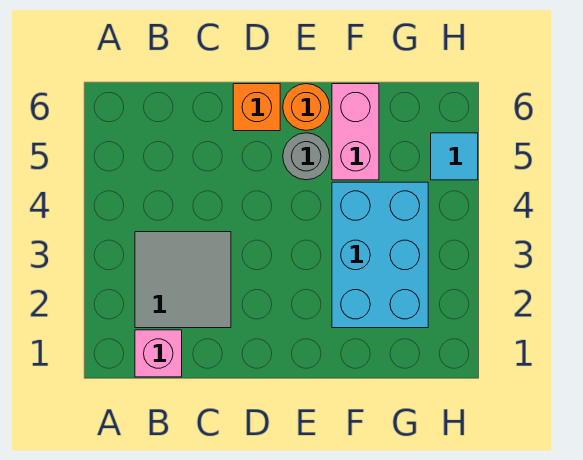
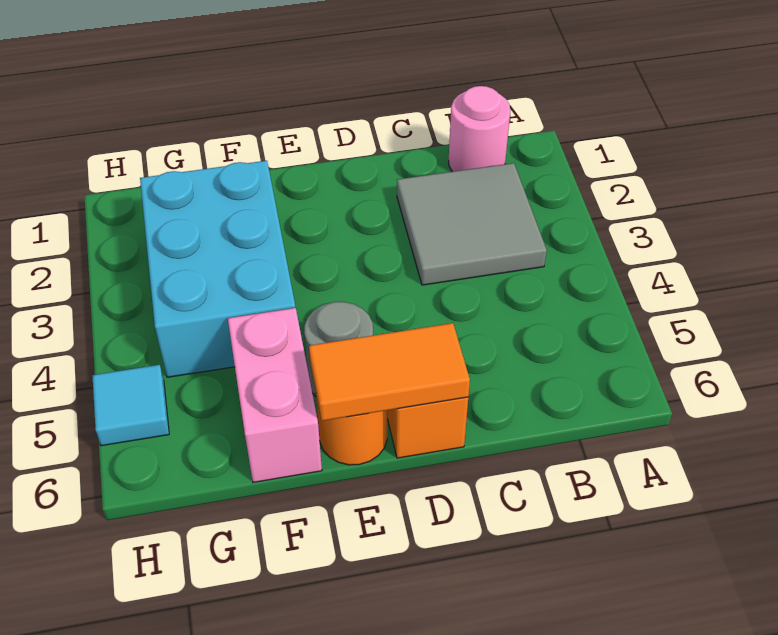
pink brick B1 level 1 -> pink round brick B1 level 1
none -> orange tile D6:E6 level 2

